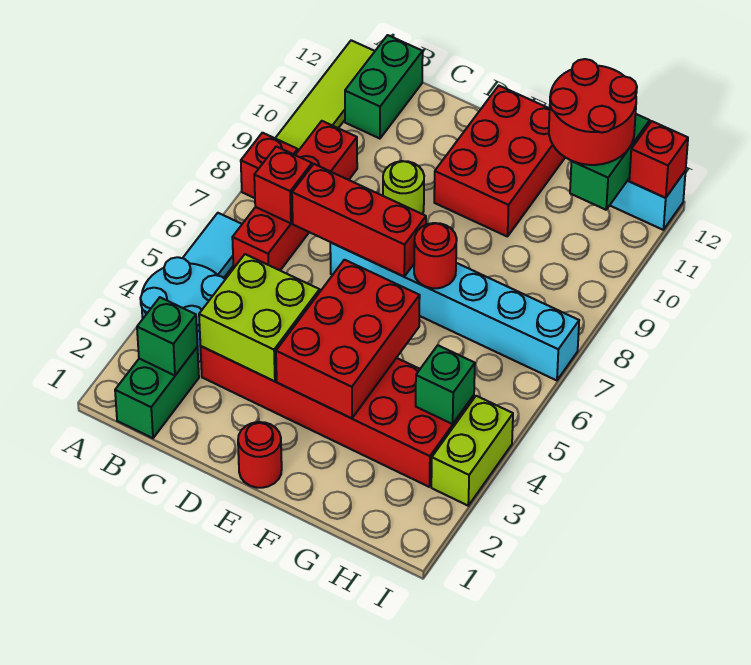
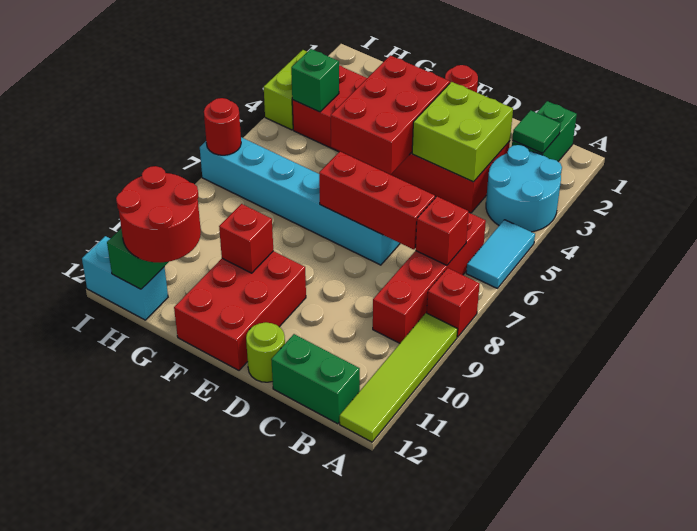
green brick B2 level 2 -> green tile B2 level 2
green brick B11:B12 level 1 -> green brick B12:C12 level 1
lime round brick D9 level 1 -> lime round brick D12 level 1
red round brick F7 level 2 -> red round brick I7 level 2
red brick I12 level 2 -> red brick F10 level 2

